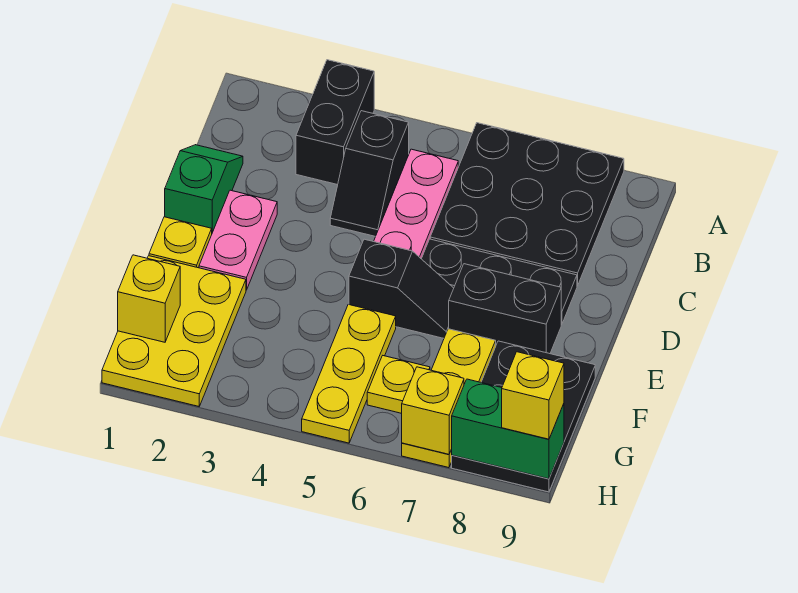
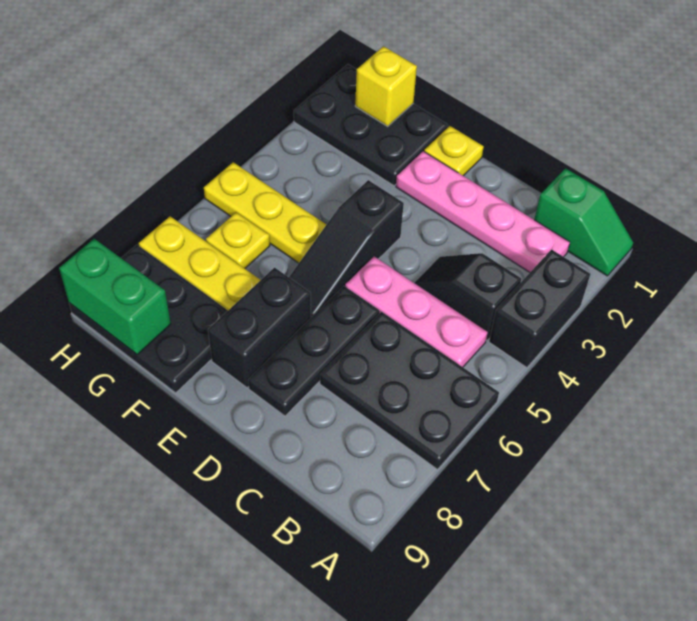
black brick A3:B3 level 1 -> black brick A3:A4 level 1
black plate A6:C8 level 1 -> black plate A6:C7 level 1
green slope C1:D1 level 1 top D -> green slope A1:B1 level 1 top B
pink plate D2:E2 level 1 -> pink plate B2:E2 level 1
black slope E5:E6 level 1 top 5 -> black slope E4:E6 level 1 top 4
yellow plate F1:H2 level 1 -> black plate F1:H2 level 1
yellow brick H7 level 2 -> none
green brick H8:H9 level 2 -> green brick G9:H9 level 2
yellow brick H9 level 3 -> none

